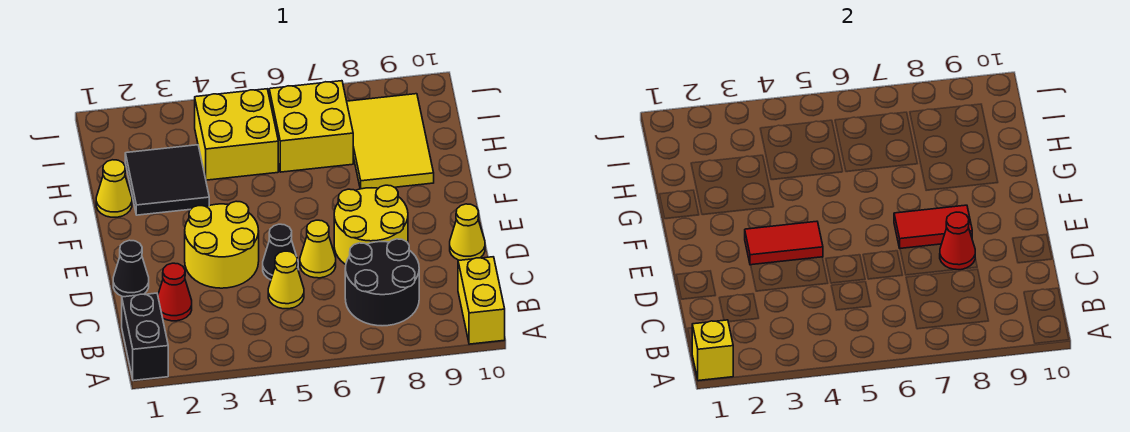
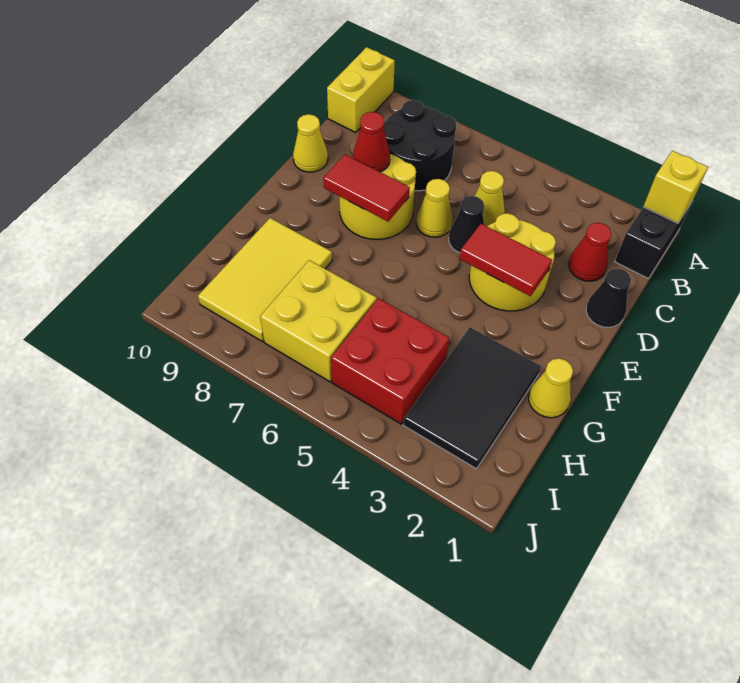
black tile G2:H3 level 1 -> black tile G2:I3 level 1
yellow brick H4:I5 level 1 -> red brick H4:I5 level 1

